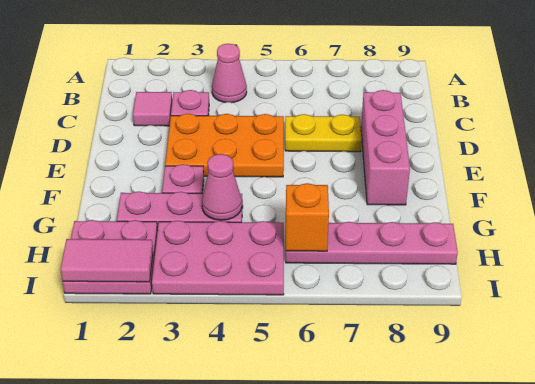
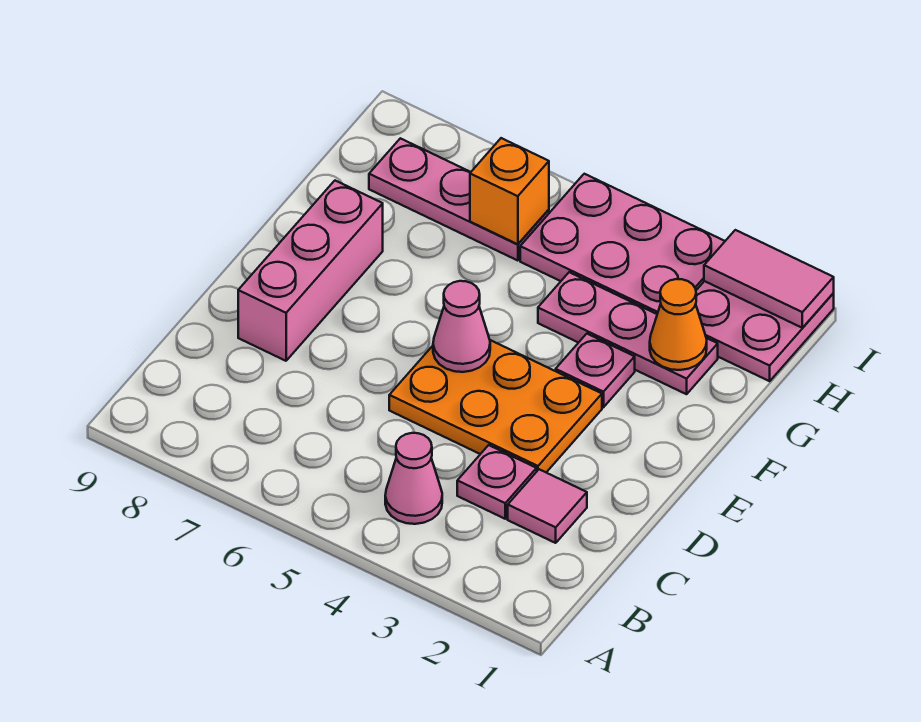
yellow plate D6:D7 level 1 -> none
none -> orange cone G2 level 2
pink cone G4 level 2 -> pink cone E5 level 2
pink plate H6:H9 level 1 -> pink plate H6:H8 level 1

